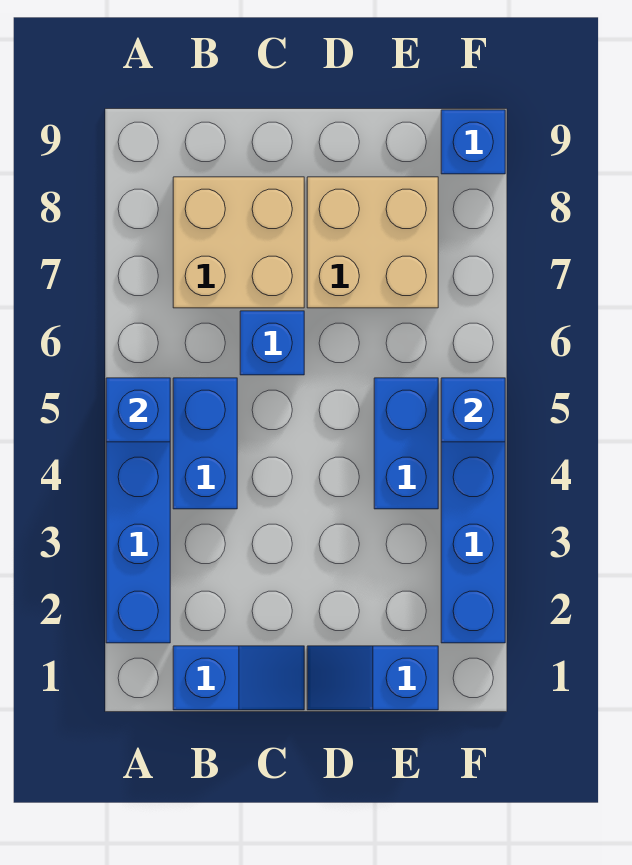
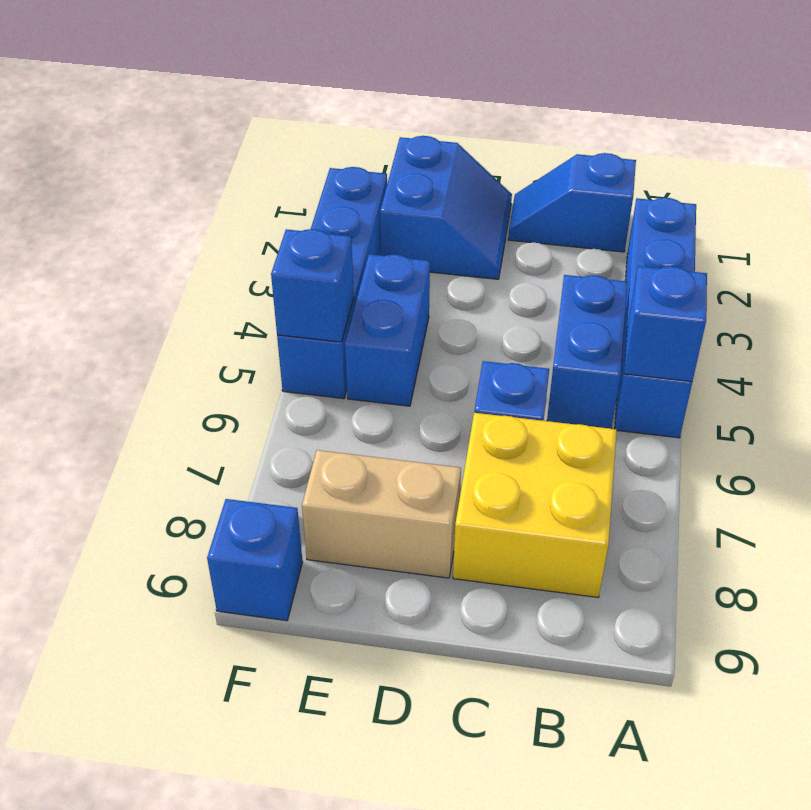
tan brick B7:C8 level 1 -> yellow brick B7:C8 level 1
blue slope D1:E1 level 1 top E -> blue slope D1:E2 level 1 top E
tan brick D7:E8 level 1 -> tan brick D8:E8 level 1

